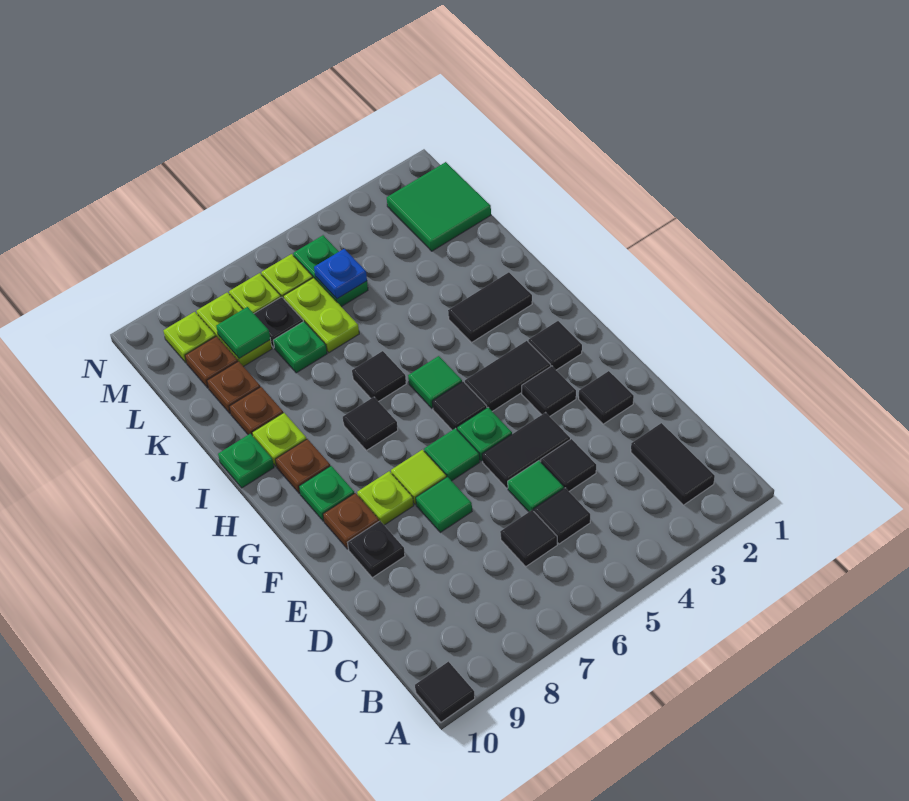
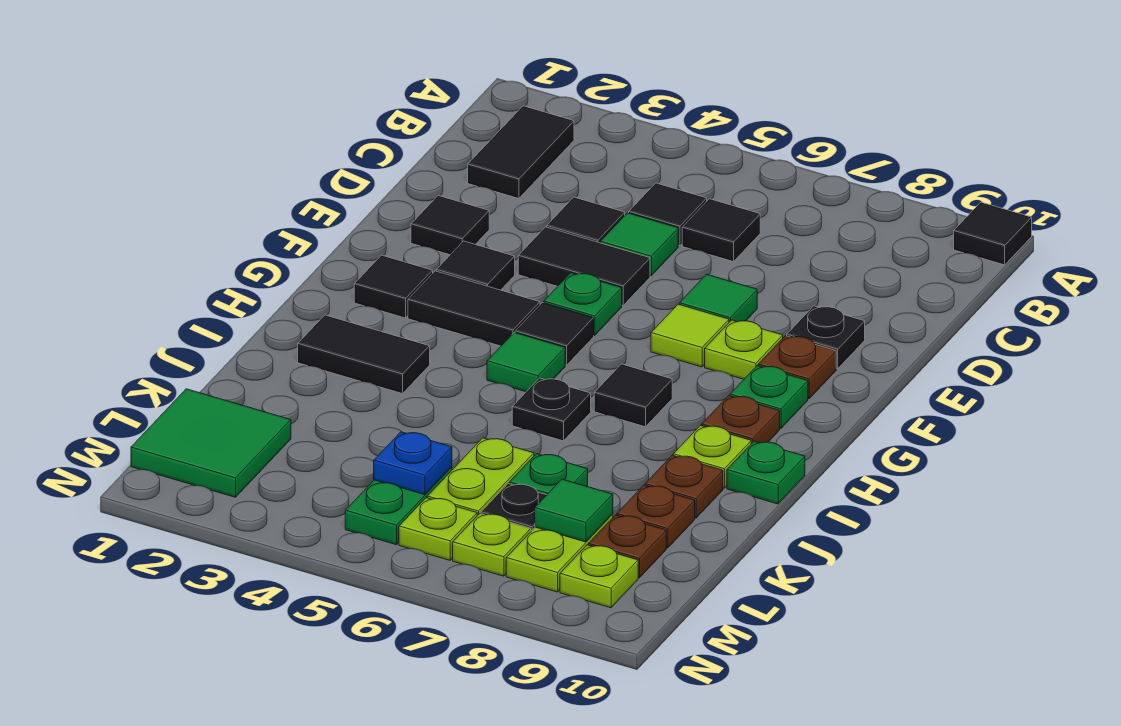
green tile F6 level 1 -> none
black tile I6 level 1 -> black plate I6 level 1

